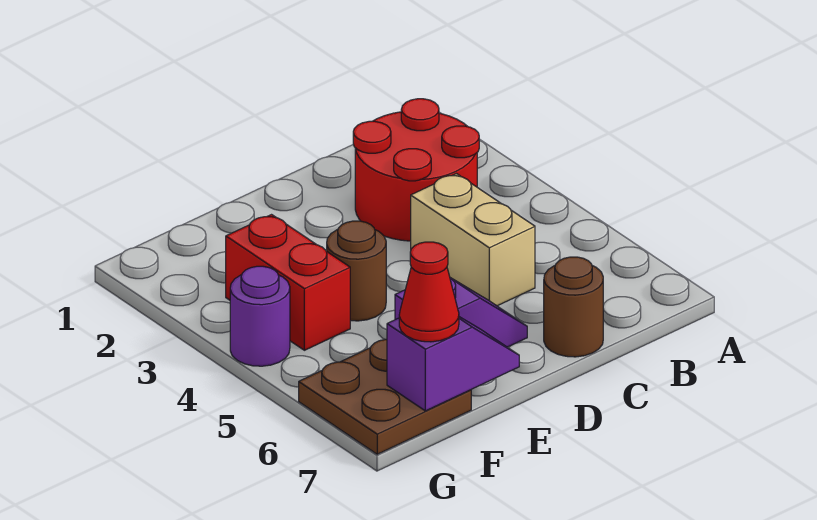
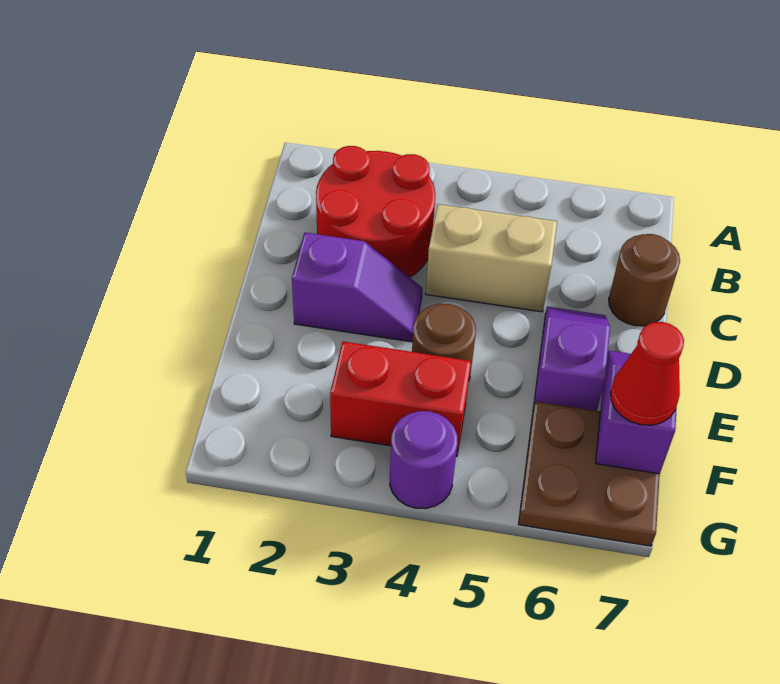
none -> purple slope D2:D3 level 1 top 2

